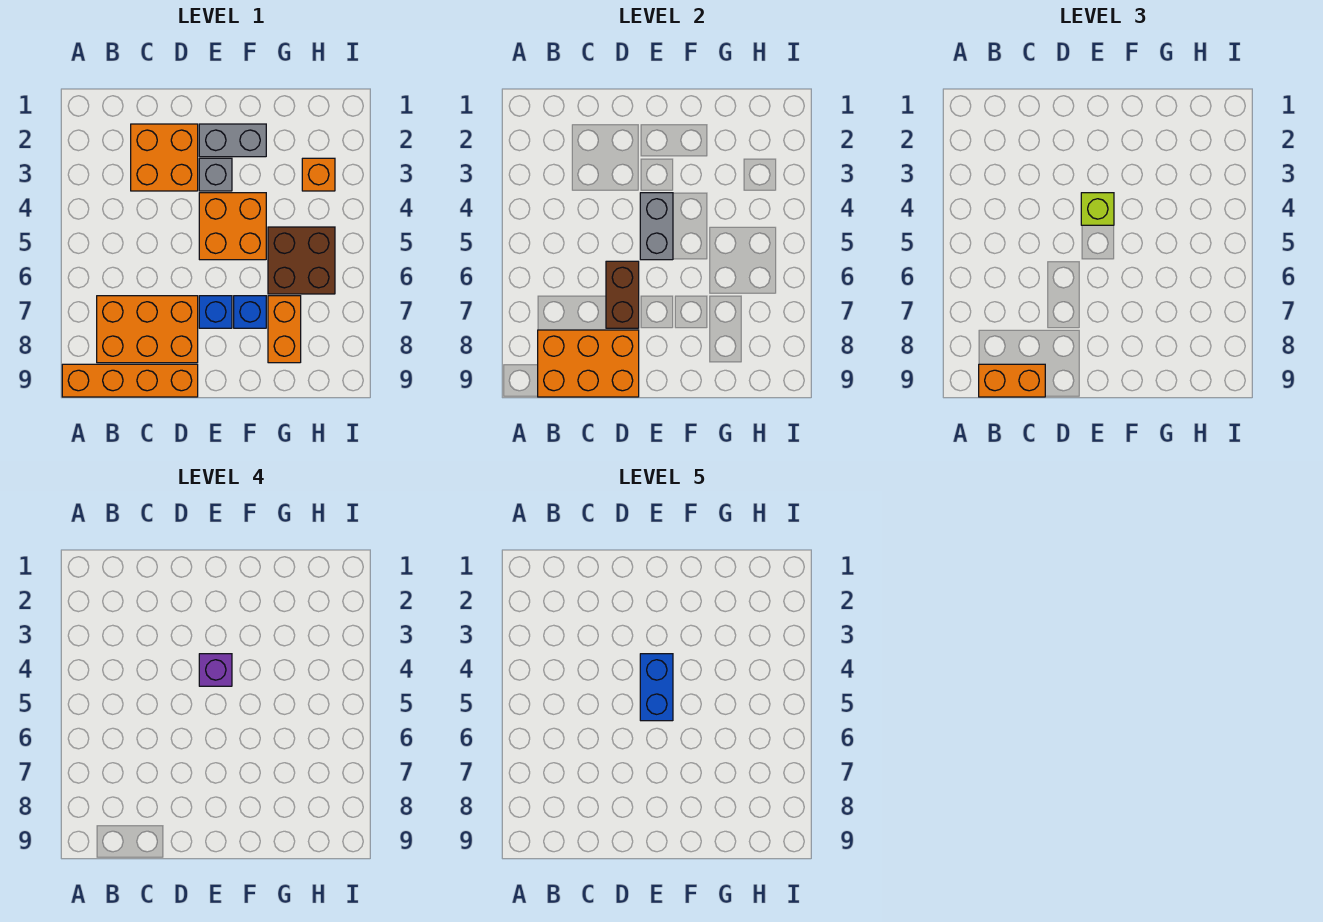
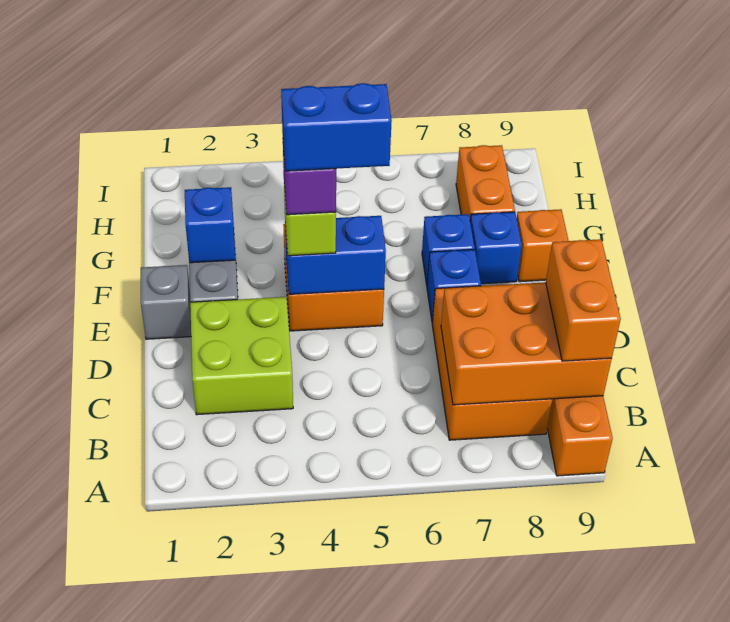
orange brick B8:D9 level 2 -> orange brick B7:C9 level 2
orange brick C2:D3 level 1 -> lime brick C2:D3 level 1
brown brick D6:D7 level 2 -> none
grey brick E3 level 1 -> grey brick E1 level 1
grey brick E4:E5 level 2 -> blue brick E4:E5 level 2
none -> blue brick F2 level 2
none -> blue brick F8 level 1
brown brick G5:H6 level 1 -> none
orange brick G7:G8 level 1 -> orange brick G8:H8 level 1
orange brick H3 level 1 -> orange brick F9 level 1

